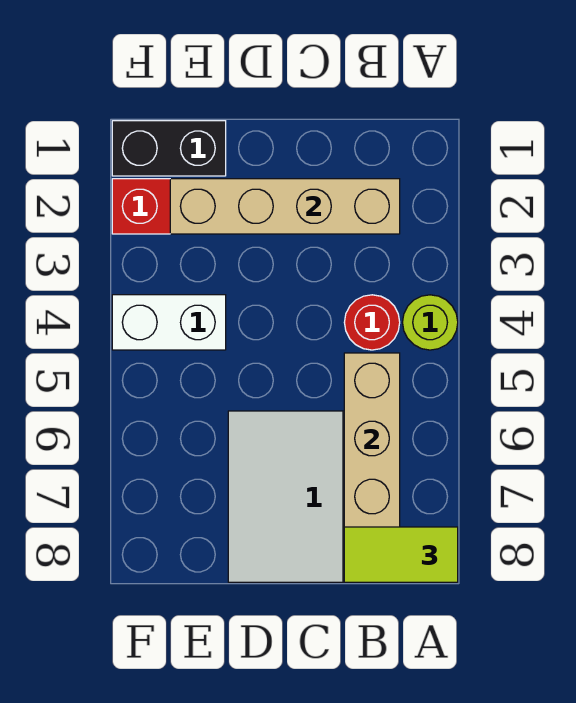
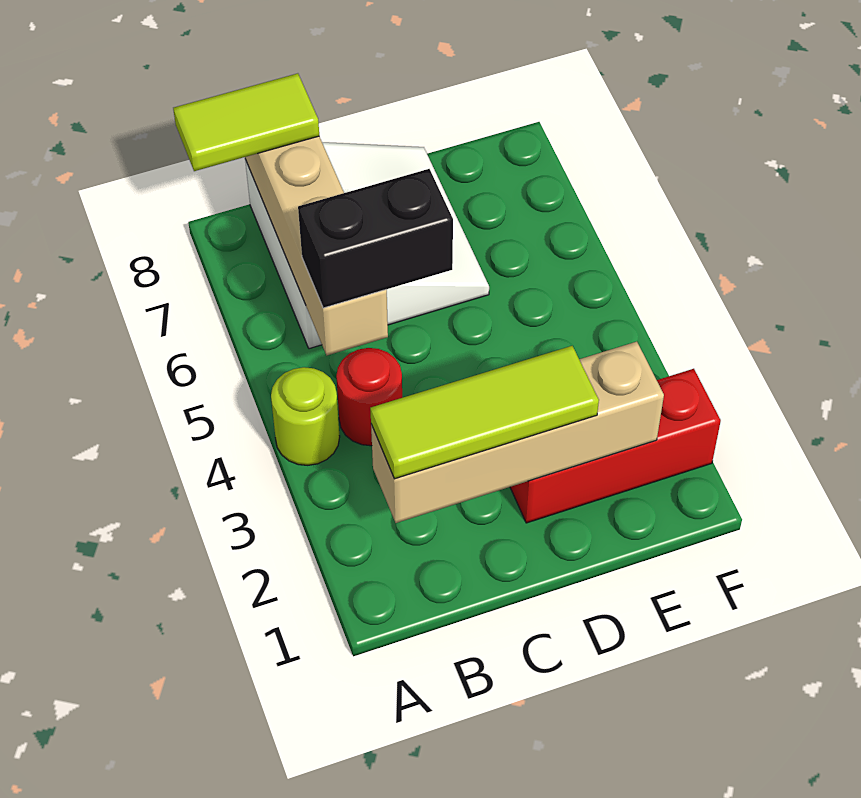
none -> lime tile B2:D2 level 3
black brick E1:F1 level 1 -> black brick B5:C5 level 3
white brick E4:F4 level 1 -> none

